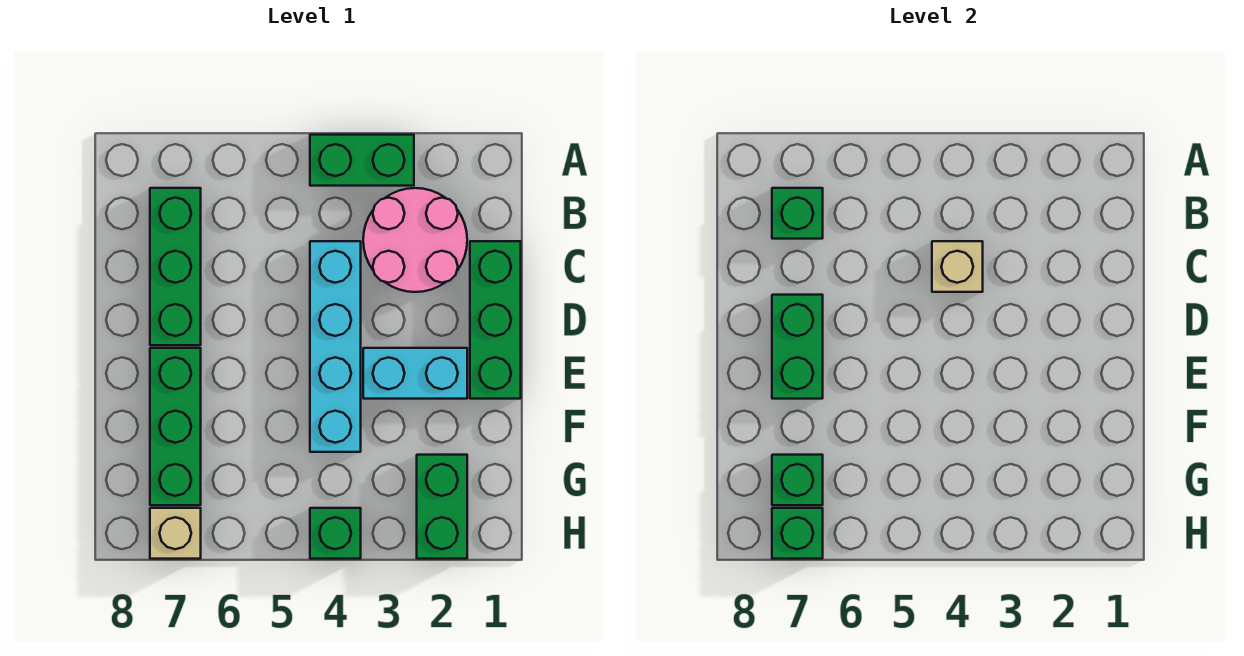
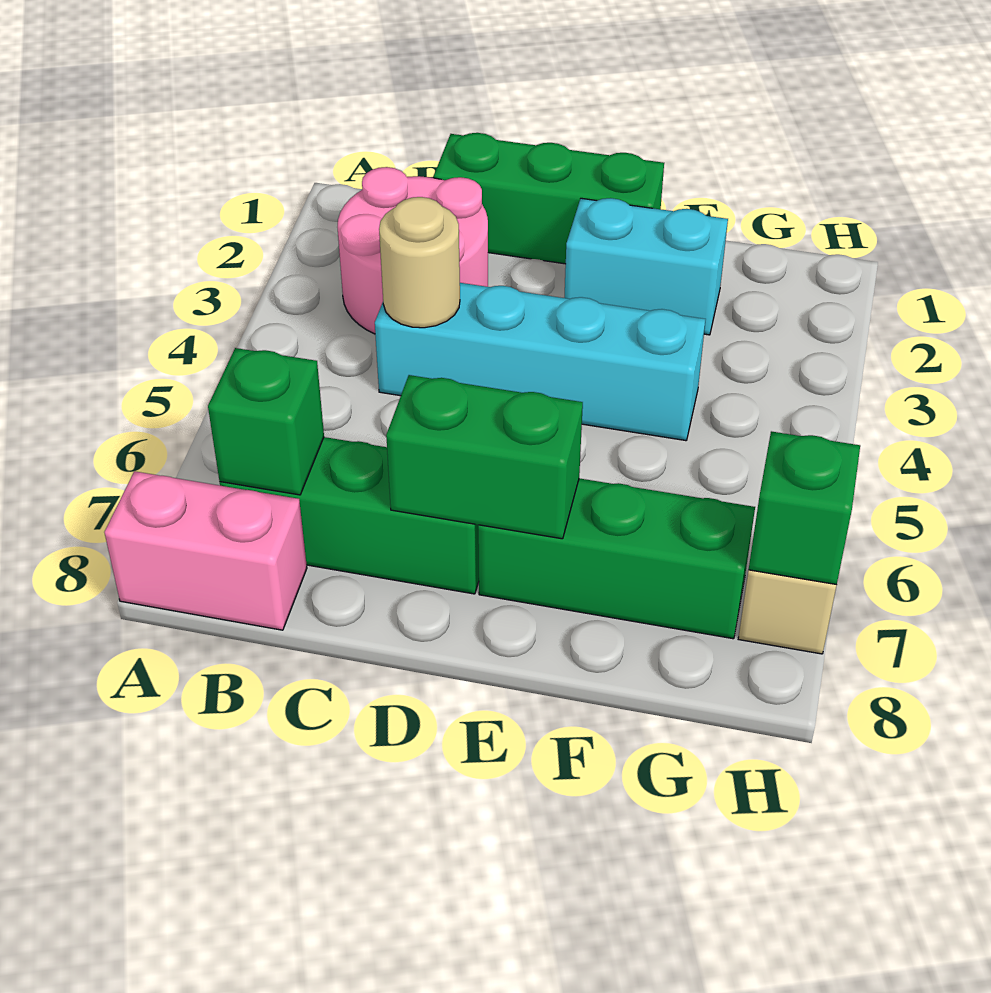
green brick A3:A4 level 1 -> none
none -> pink brick A8:B8 level 1
tan brick C4 level 2 -> tan round brick C4 level 2
cyan brick E2:E3 level 1 -> cyan brick E2:F2 level 1
green brick G2:H2 level 1 -> none
green brick G7 level 2 -> none
green brick H4 level 1 -> none

